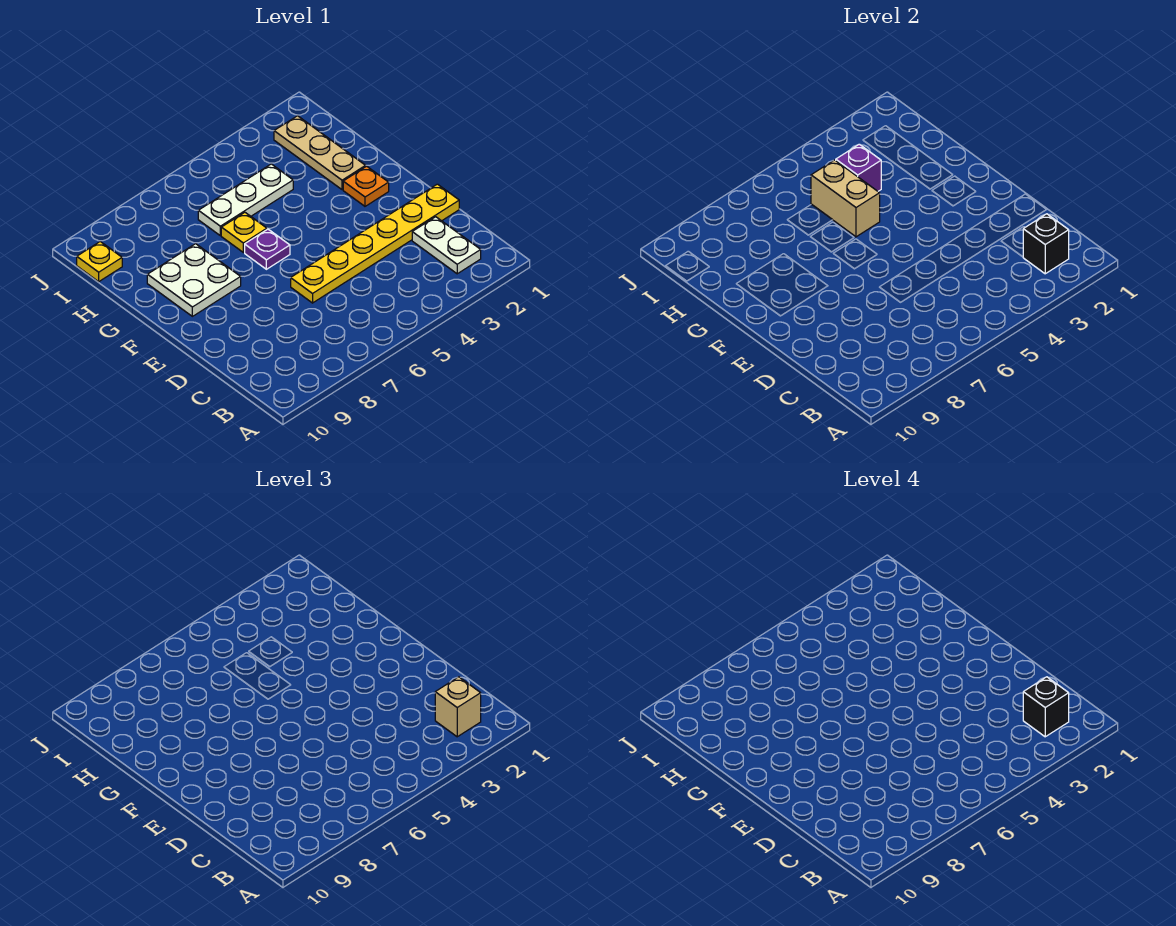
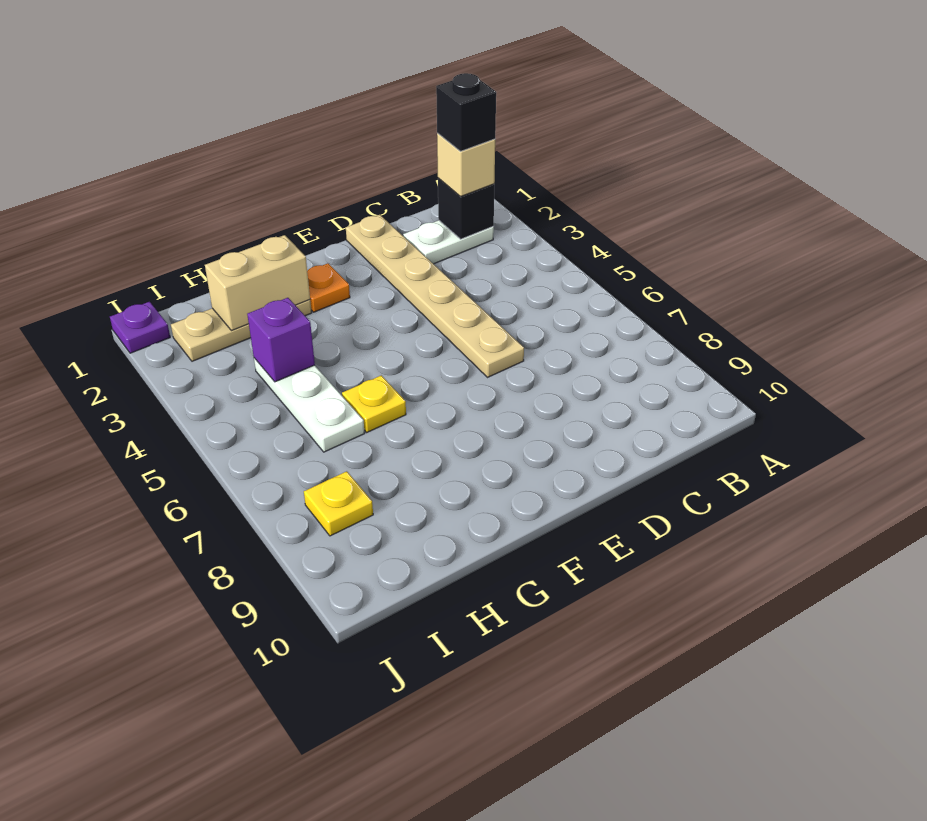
yellow plate D1:D6 level 1 -> tan plate D1:D6 level 1
purple plate F6 level 1 -> purple plate J1 level 1
white plate F8:G9 level 1 -> none
tan brick G5:H5 level 2 -> tan brick G2:H2 level 2
yellow plate I10 level 1 -> yellow plate I8 level 1

